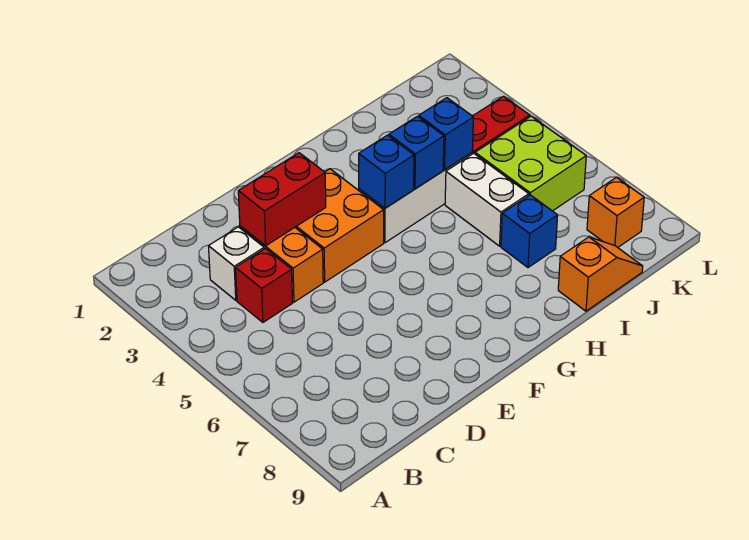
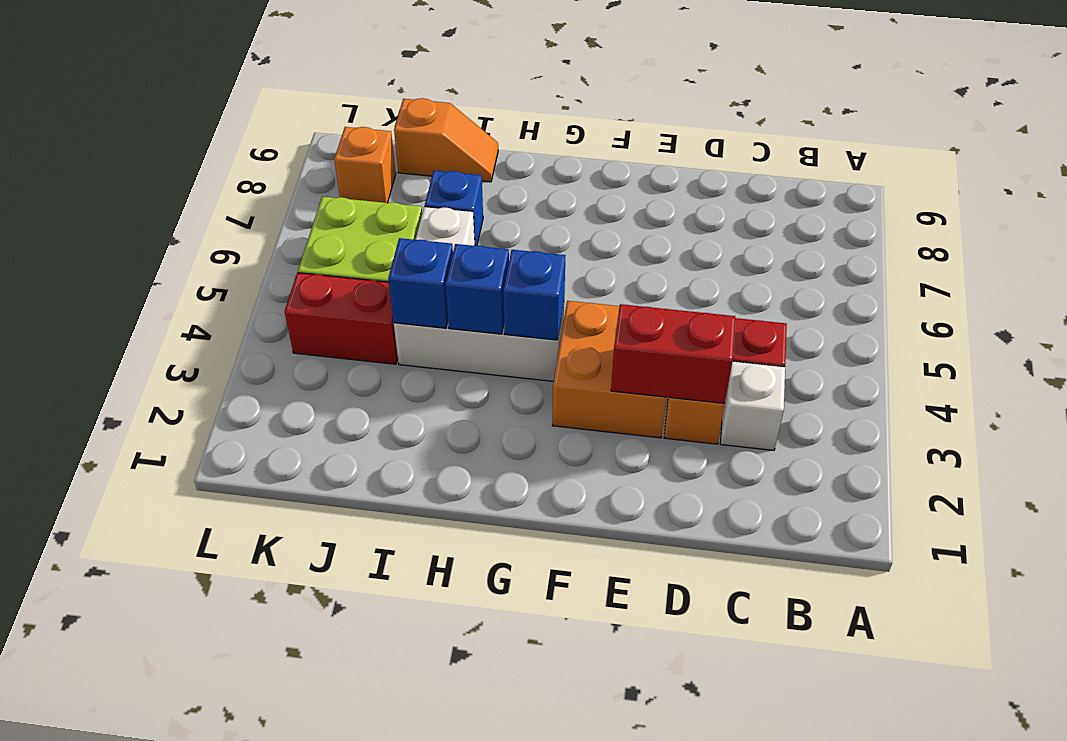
orange slope I9:J9 level 1 top I -> orange slope I9:J9 level 1 top J

